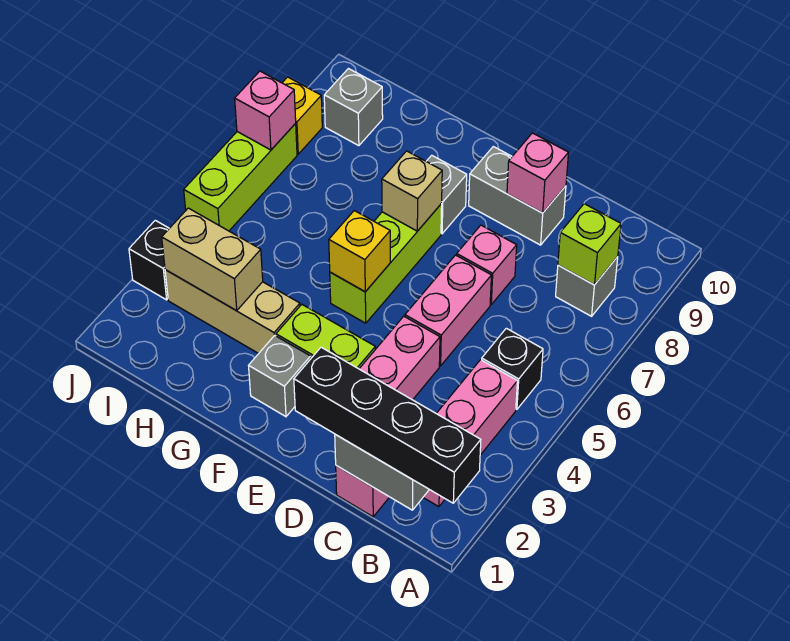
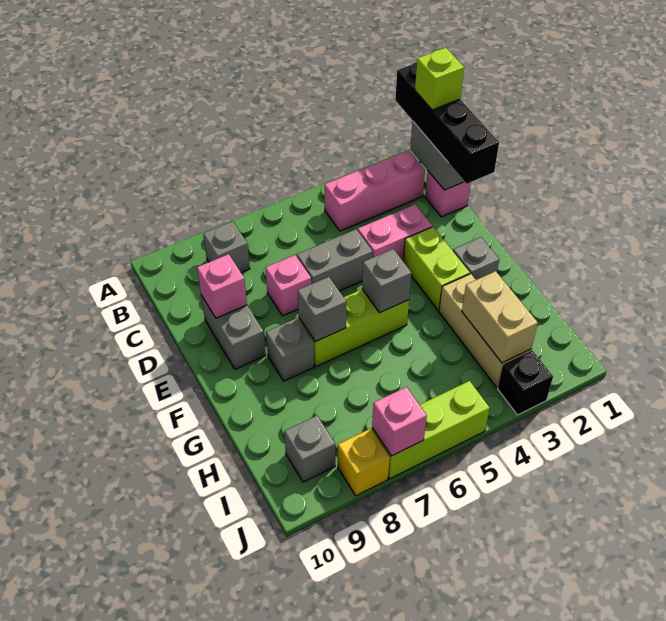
black brick B5 level 1 -> none
lime brick B8 level 2 -> lime brick B1 level 4
pink brick D5:D6 level 1 -> grey brick D5:D6 level 1
yellow brick F5 level 2 -> grey brick F5 level 2
tan brick F7 level 2 -> grey brick F7 level 2

